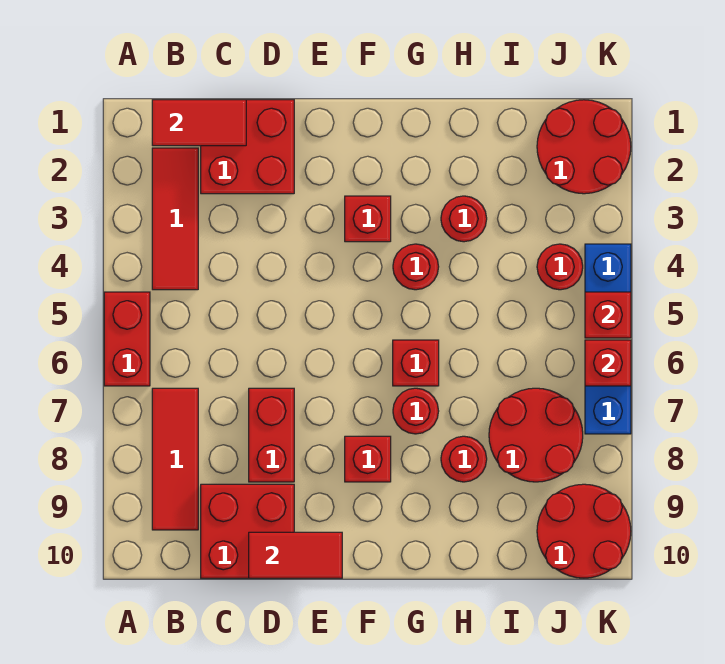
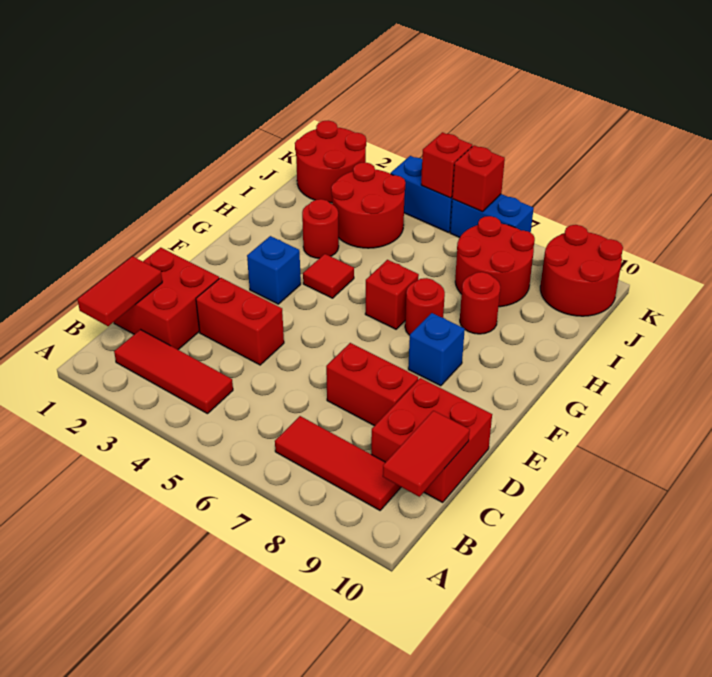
red brick A5:A6 level 1 -> red brick D3:D4 level 1
red tile D10:E10 level 2 -> red tile B10:C10 level 2
red brick F3 level 1 -> blue brick F3 level 1
red brick F8 level 1 -> blue brick F8 level 1
red round brick G4 level 1 -> red tile G4 level 1
red round brick J4 level 1 -> red round brick I3:J4 level 1

